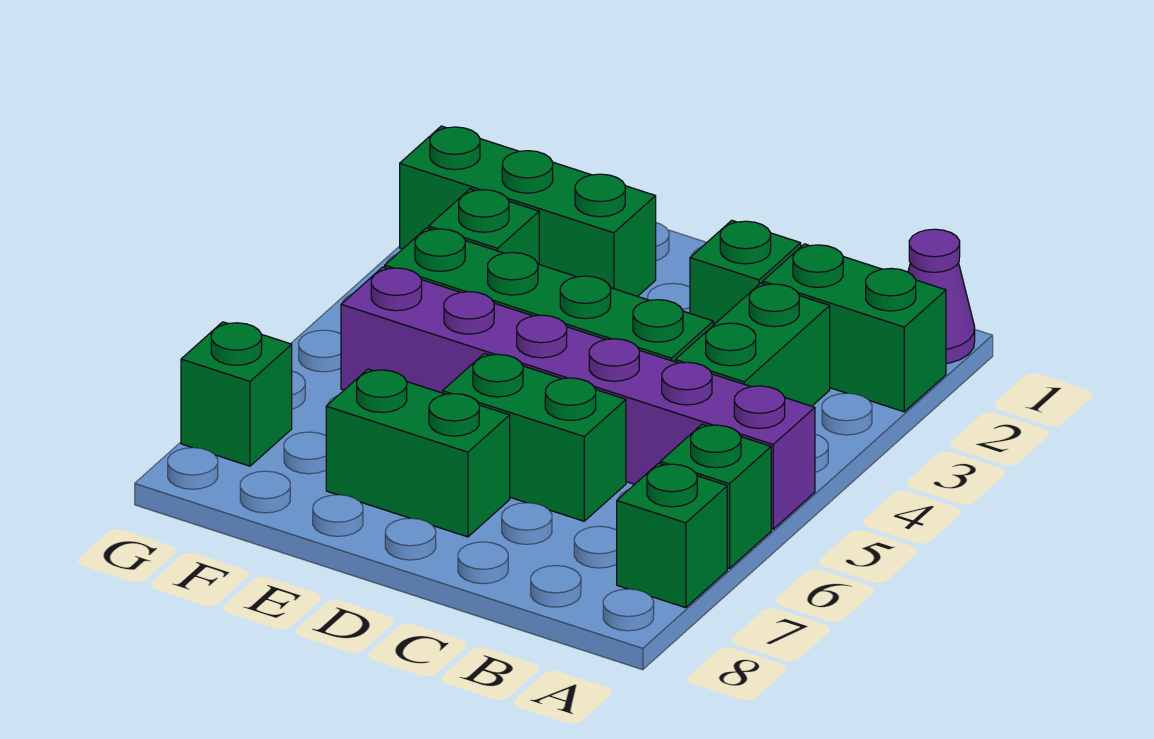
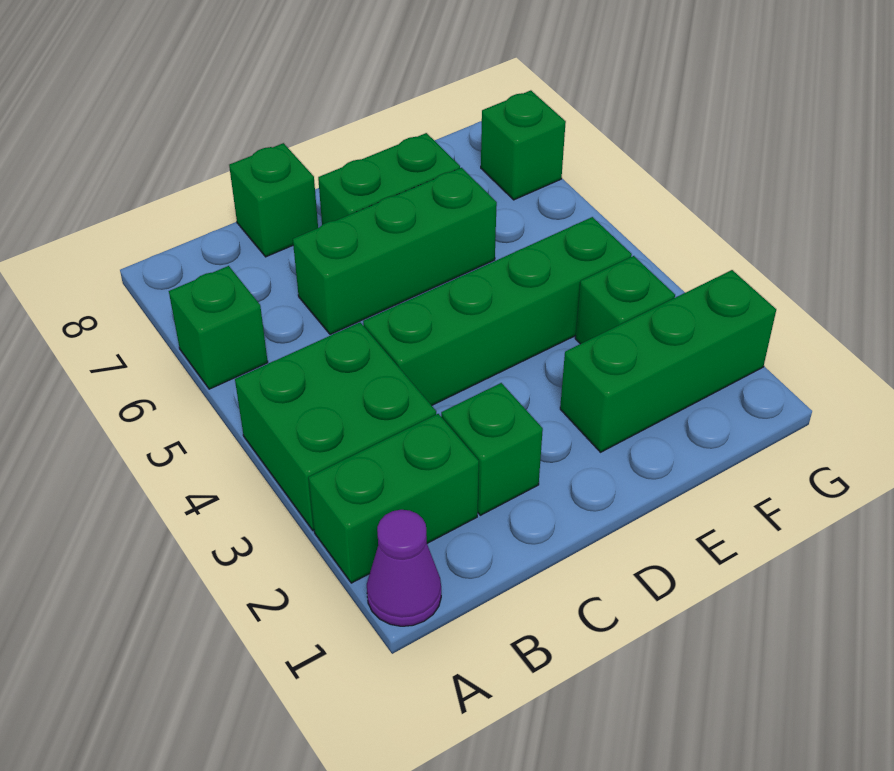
purple brick A5:F5 level 1 -> none
green brick A7 level 1 -> green brick C8 level 1
green brick B3:B4 level 1 -> green brick A3:B4 level 1
green brick C6:D6 level 1 -> green brick C6:E6 level 1

